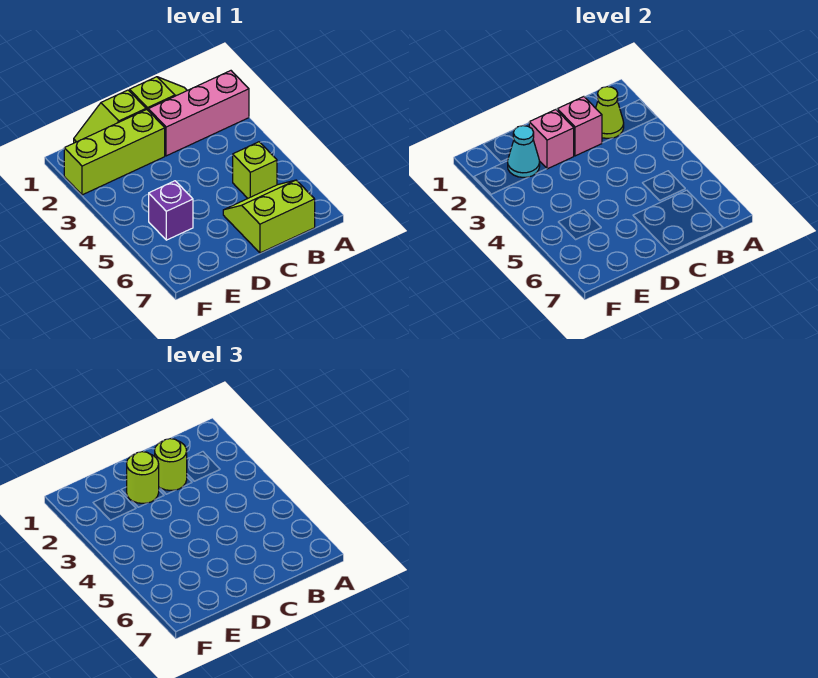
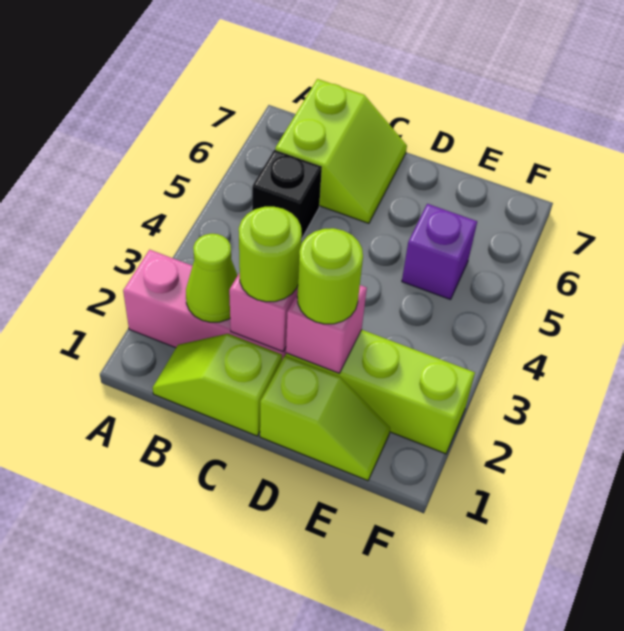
lime brick B5 level 1 -> black brick B5 level 1
lime slope B6:C7 level 1 top 7 -> lime slope B6:C7 level 1 top B
cyan cone E2 level 2 -> none

